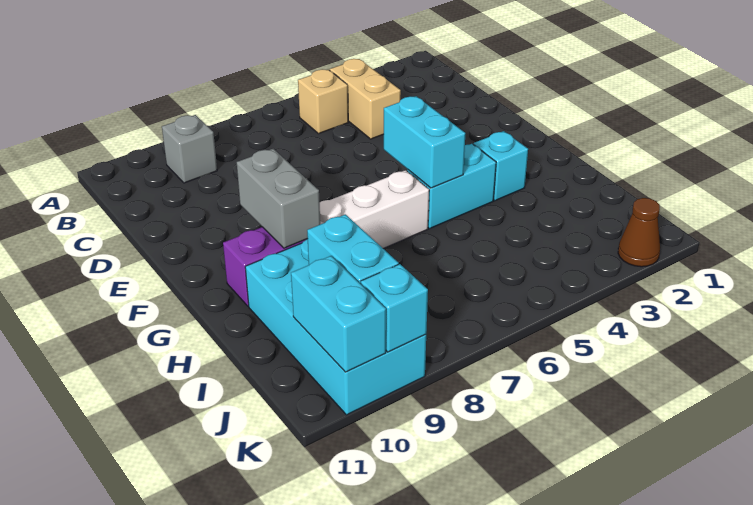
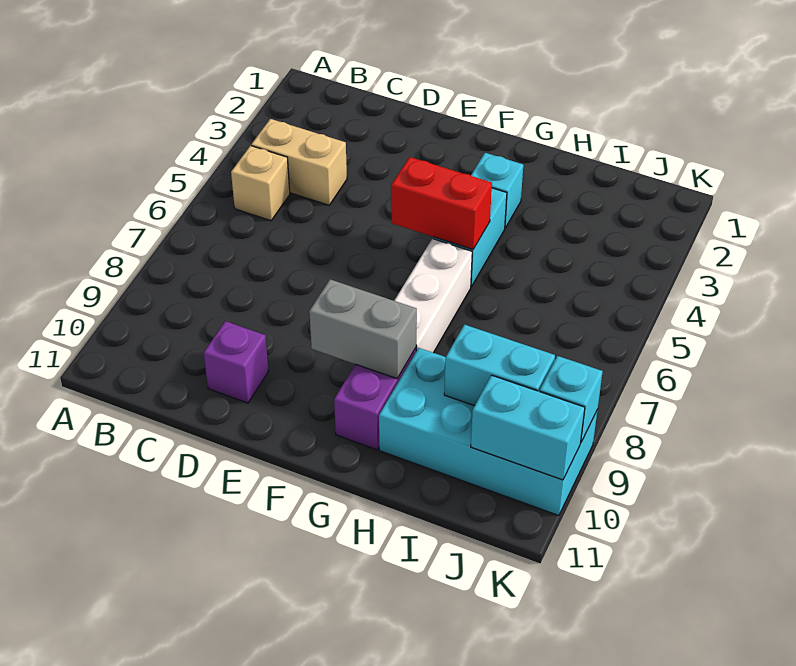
grey brick B9 level 1 -> none
none -> purple brick D10 level 1
cyan brick F5:G5 level 2 -> red brick F5:G5 level 2
brown cone K2 level 1 -> none

